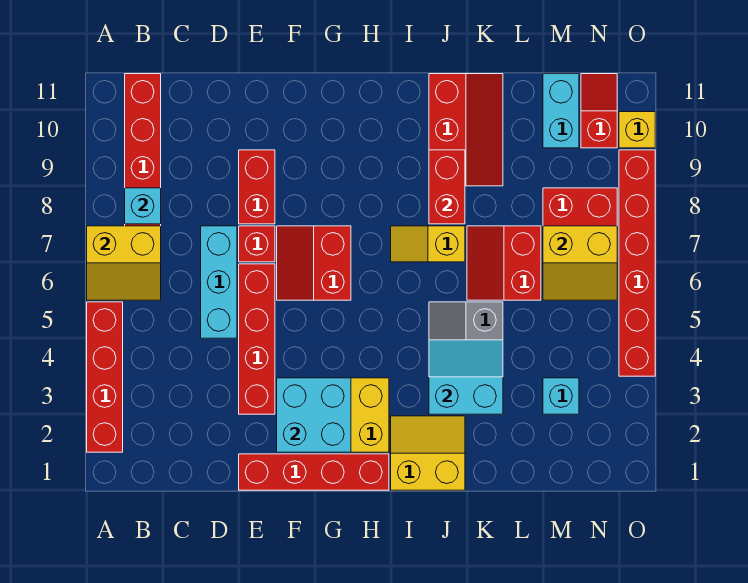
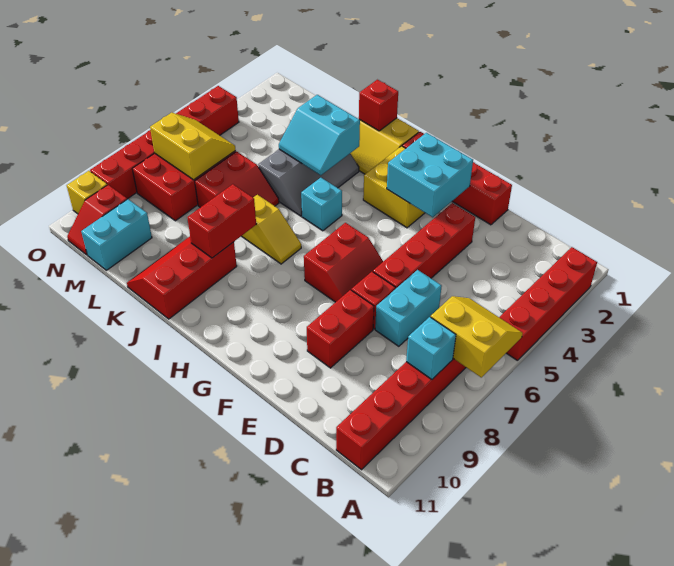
cyan brick D5:D7 level 1 -> cyan brick D6:D7 level 1
none -> red brick J1 level 2
cyan brick M3 level 1 -> cyan brick I5 level 1

